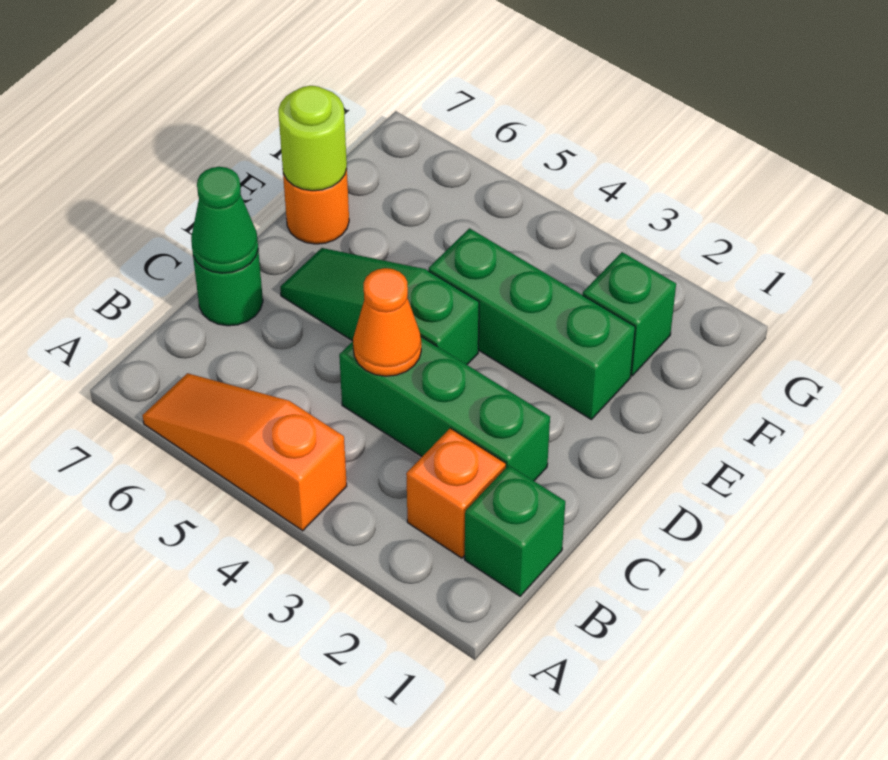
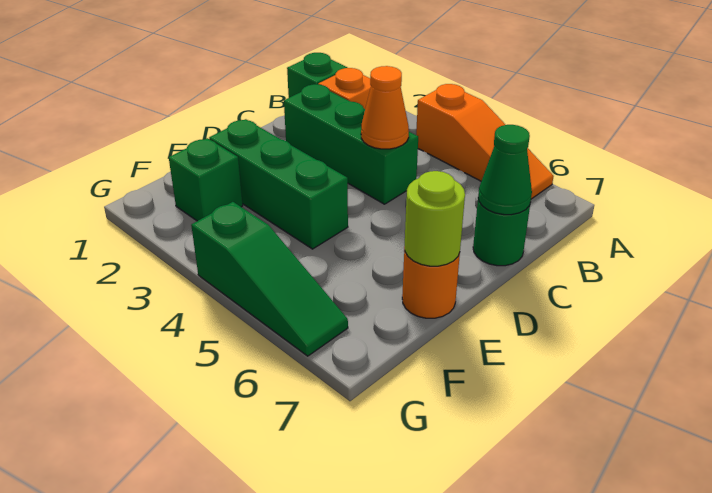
green slope D4:D6 level 1 top 4 -> green slope G4:G6 level 1 top 4

